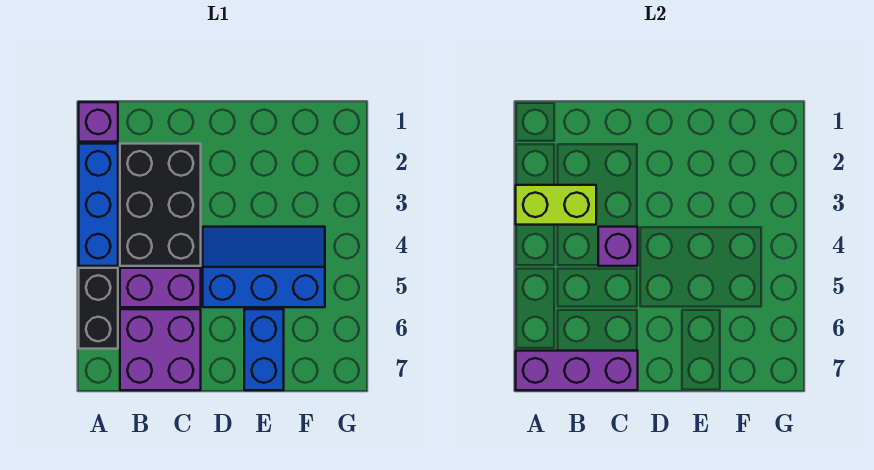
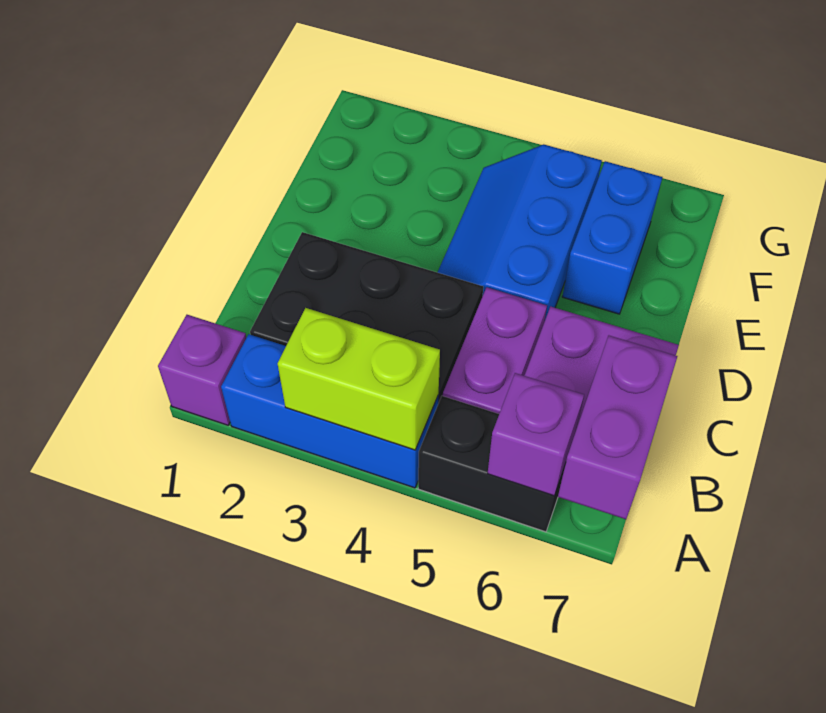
lime brick A3:B3 level 2 -> lime brick A3:A4 level 2
purple brick A7:C7 level 2 -> purple brick A7:B7 level 2
purple brick C4 level 2 -> purple brick A6 level 2
blue brick E6:E7 level 1 -> blue brick E6:F6 level 1

